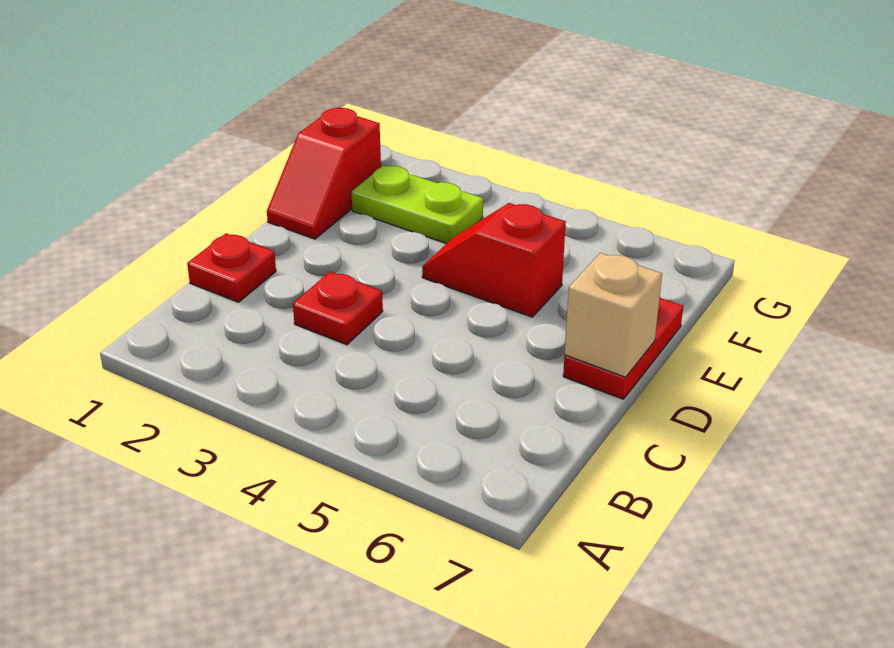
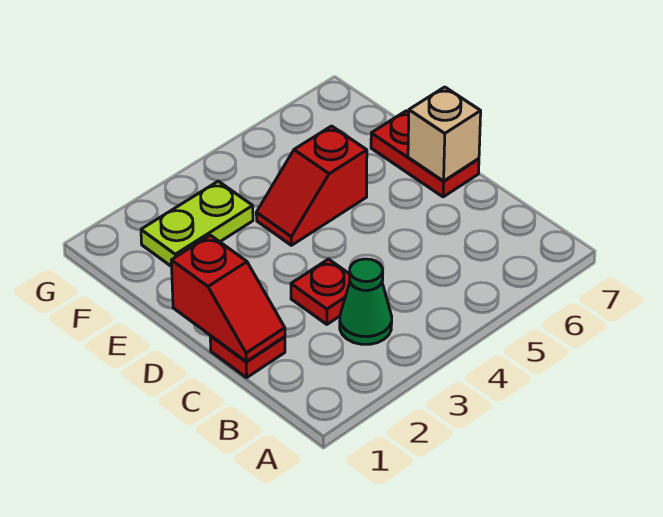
none -> green cone B3 level 1
red slope E1:F1 level 1 top F -> red slope C1:D1 level 2 top D

